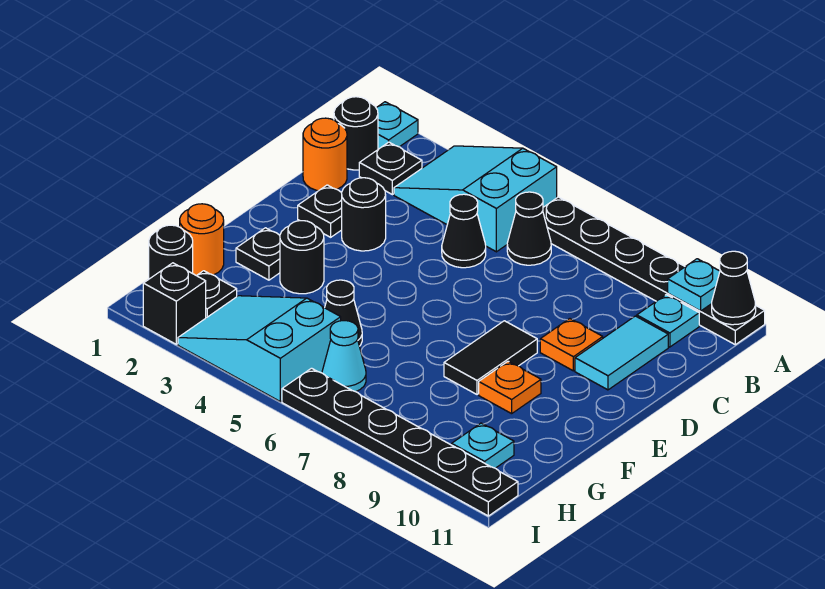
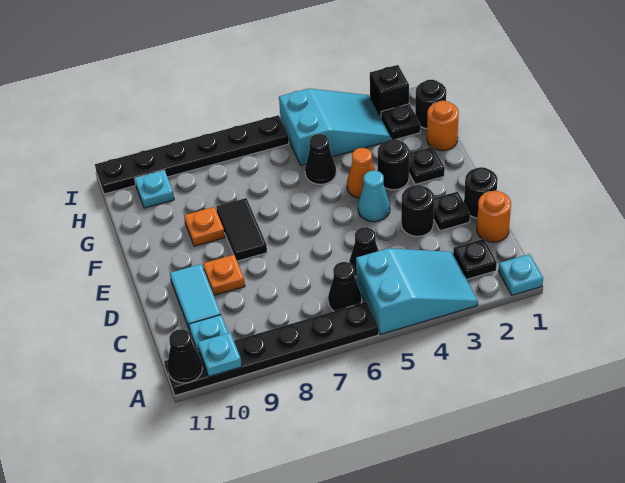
black round brick B1 level 1 -> black round brick D1 level 1
none -> orange cone F4 level 1
cyan cone H6 level 1 -> cyan cone E4 level 1

